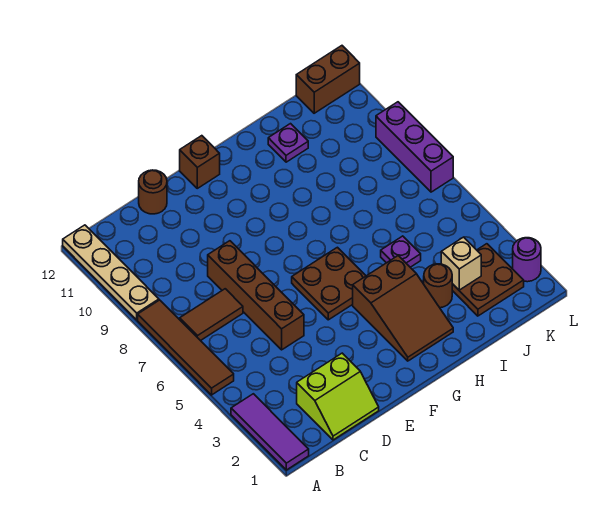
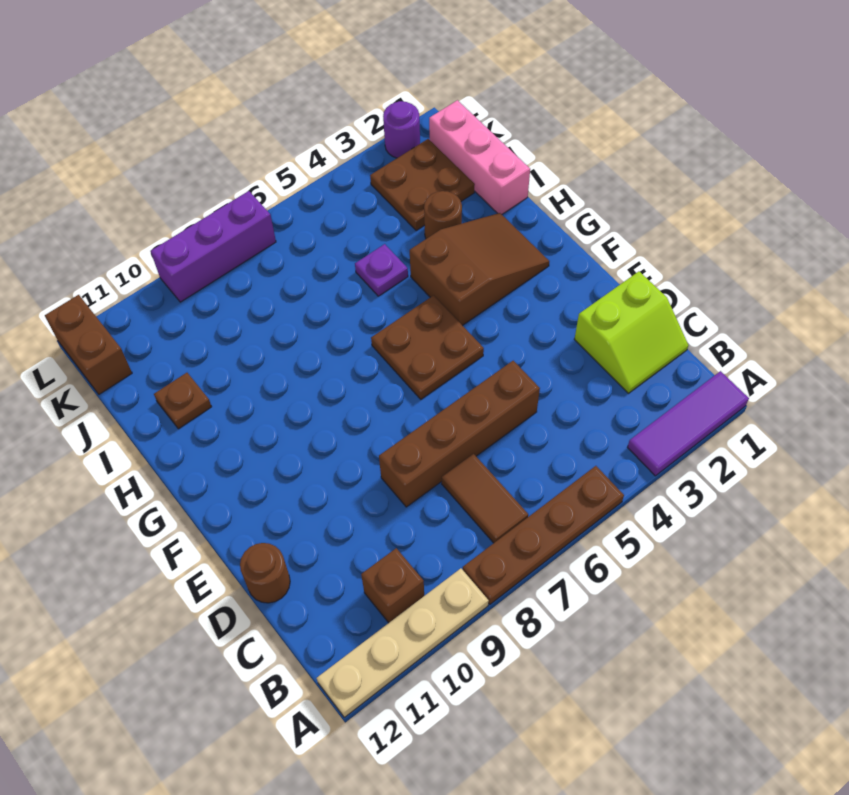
brown tile A5:A8 level 1 -> brown plate A5:A8 level 1
lime slope C1:D2 level 1 top 2 -> lime slope C1:D2 level 1 top D
brown brick F12 level 1 -> brown brick B10 level 1
none -> pink brick I1:K1 level 1
purple plate I11 level 1 -> brown plate I11 level 1
tan brick J3 level 2 -> none

